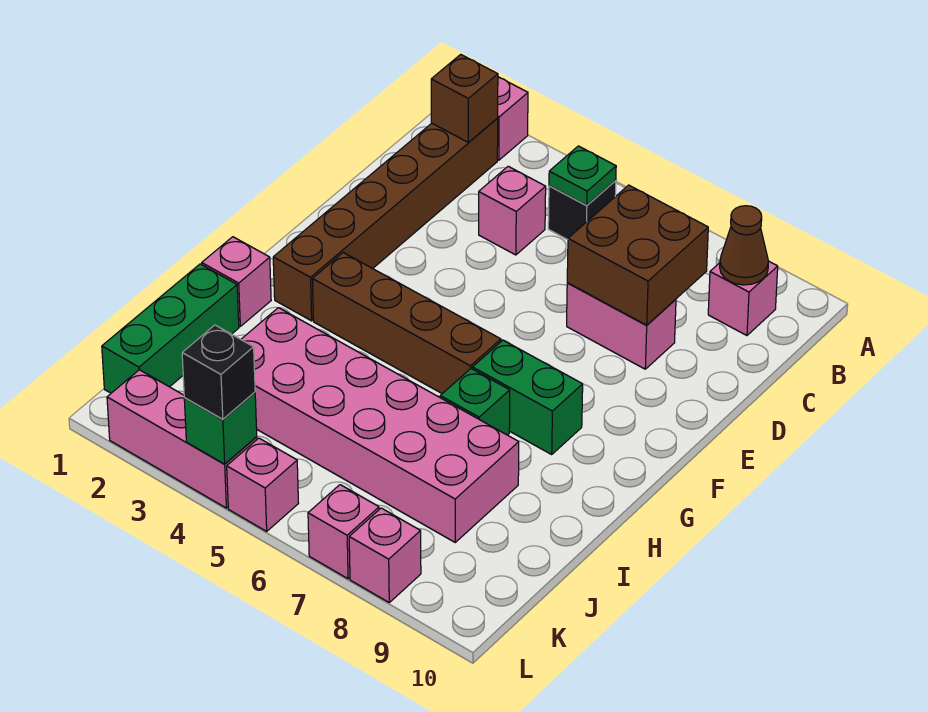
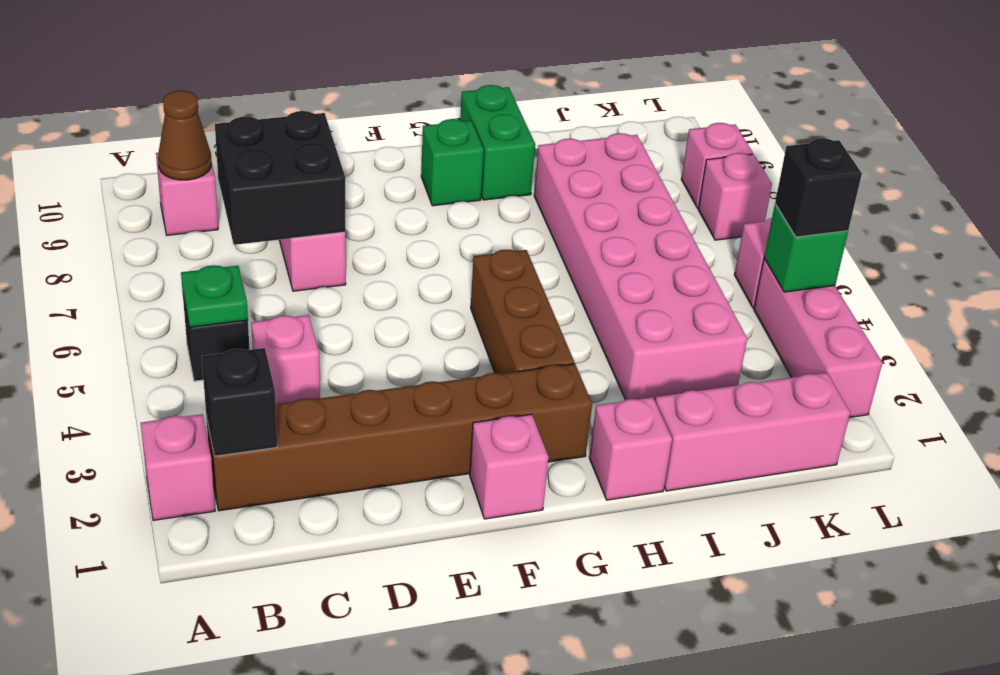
brown brick B2 level 2 -> black brick B2 level 2
brown brick C7:D8 level 2 -> black brick C7:D8 level 2
none -> pink brick F1 level 1
brown brick G3:G6 level 1 -> brown brick G3:G5 level 1
green brick G7:G8 level 1 -> green brick H9:H10 level 1
green brick H7 level 1 -> green brick G9 level 1
green brick I1:K1 level 1 -> pink brick I1:K1 level 1

